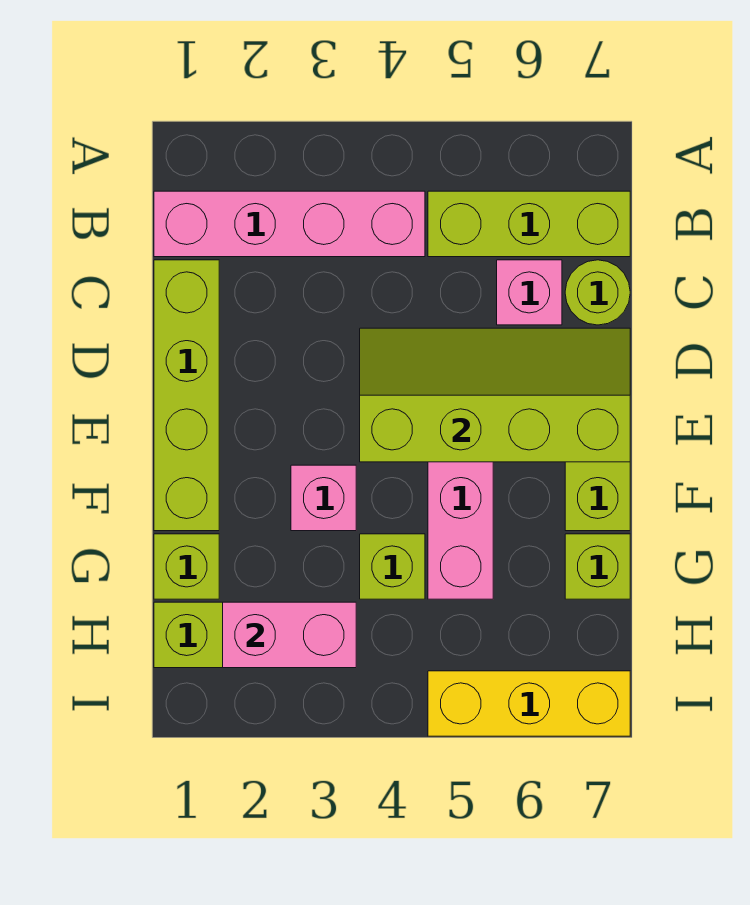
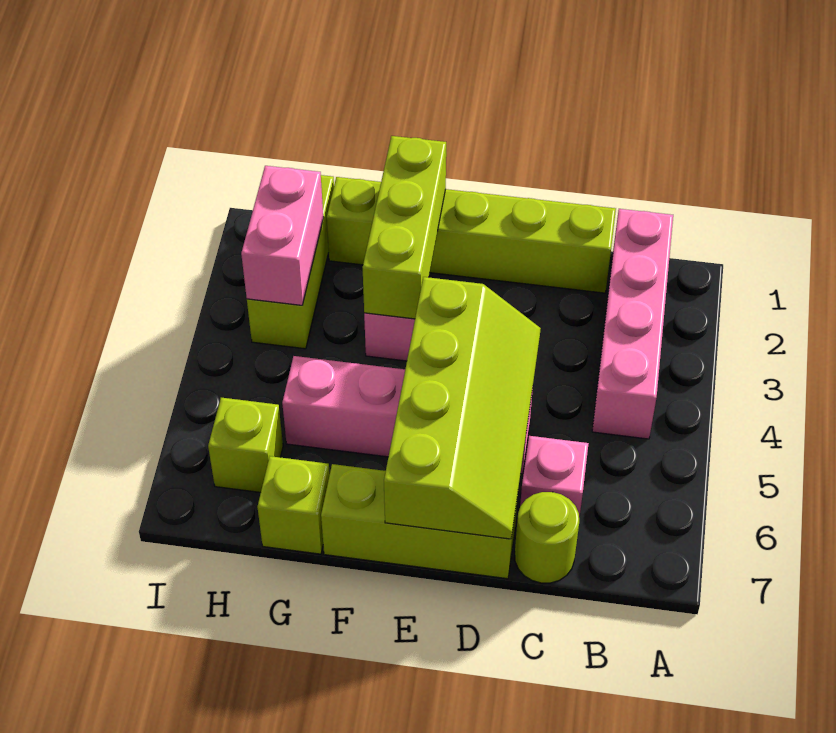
lime brick B5:B7 level 1 -> lime brick F1:F3 level 2
lime brick G4 level 1 -> lime brick H6 level 1
yellow brick I5:I7 level 1 -> none

